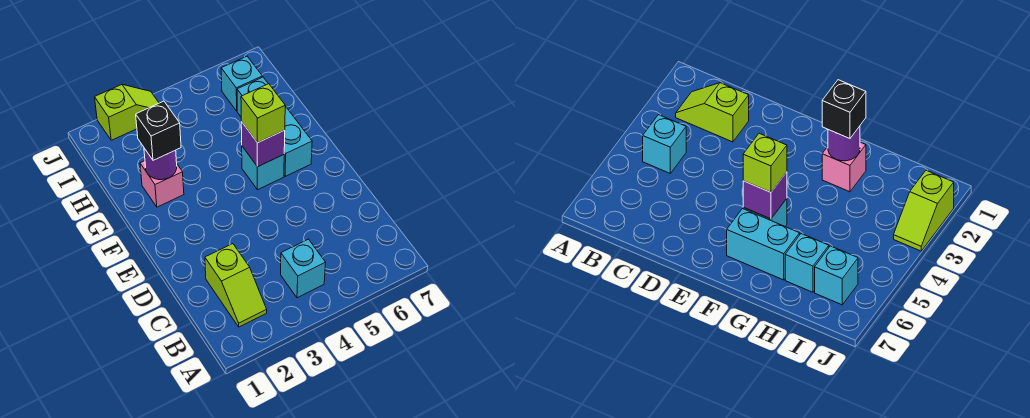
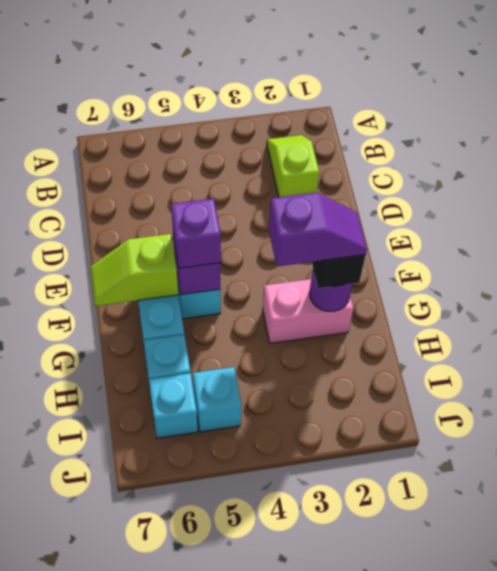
cyan brick B4 level 1 -> cyan brick I5 level 1
lime brick F5 level 3 -> purple brick F5 level 3
pink brick G2 level 1 -> pink brick G2:G3 level 1
none -> purple slope G2:G3 level 4 top 3
lime slope J2:J3 level 1 top 2 -> lime slope F6:F7 level 2 top 6

